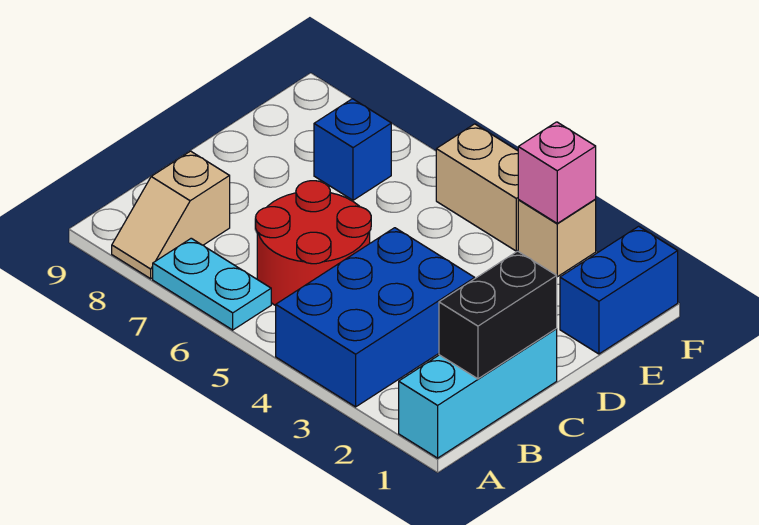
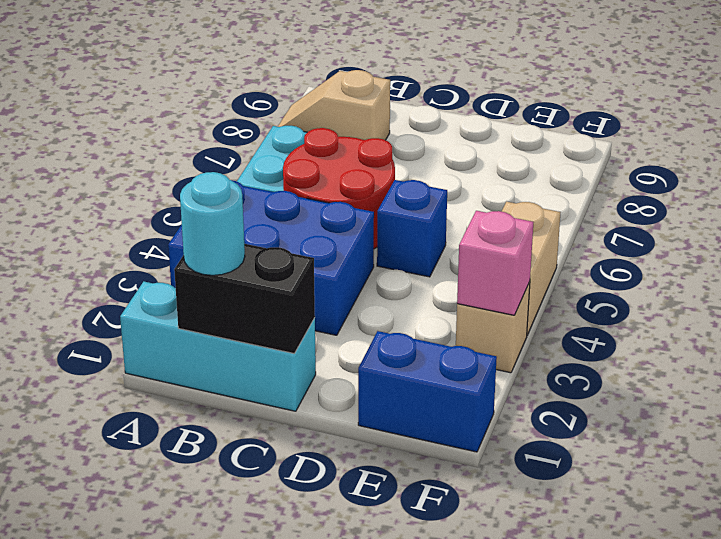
none -> cyan round brick B1 level 3
blue brick E7 level 1 -> blue brick D5 level 1

